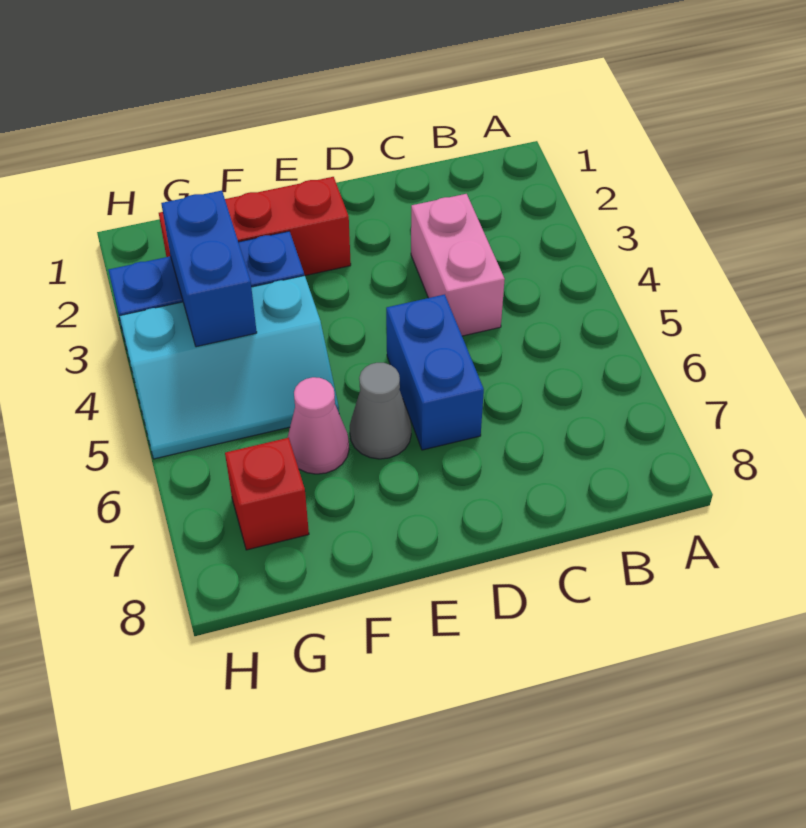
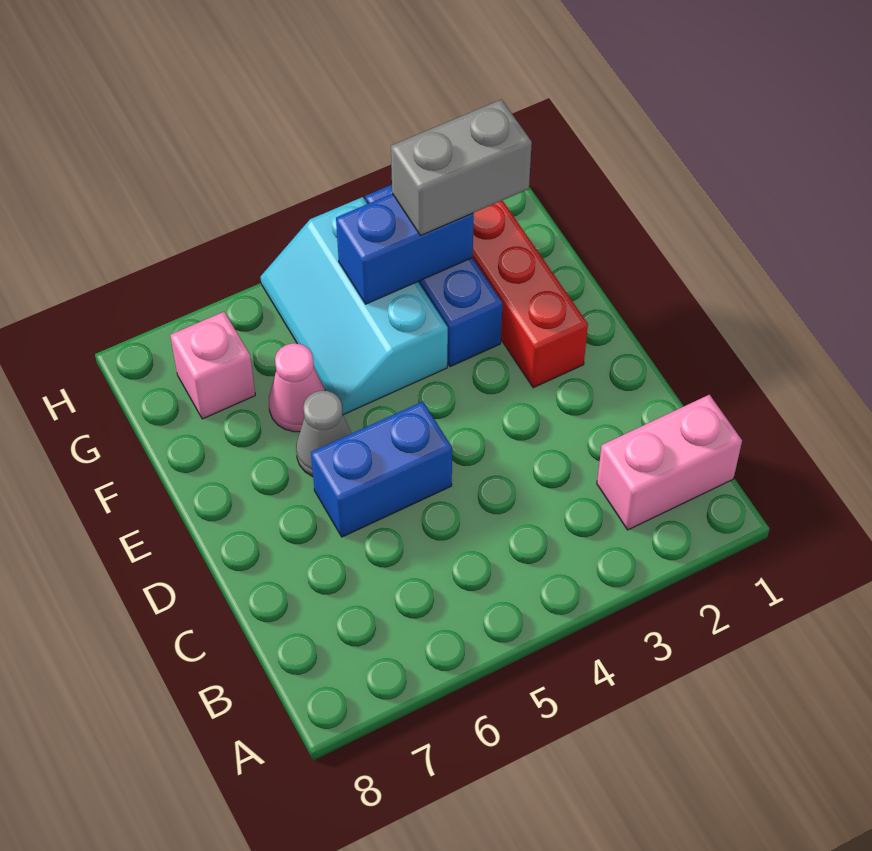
pink brick C3:C4 level 1 -> pink brick B1:B2 level 1
none -> grey brick G2:G3 level 3
red brick G7 level 1 -> pink brick G7 level 1

